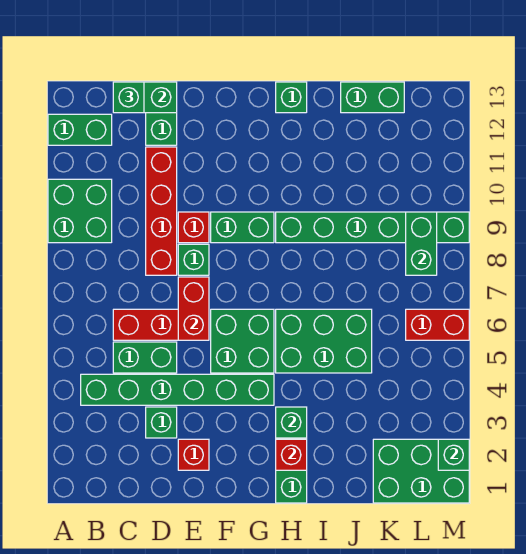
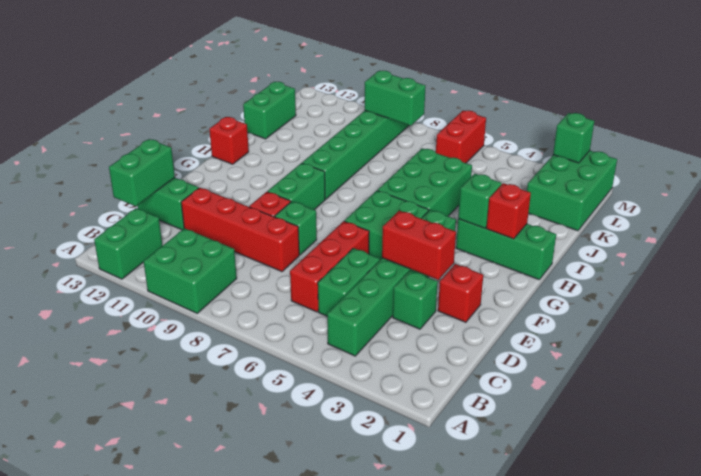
green brick C13 level 3 -> none
red brick E6:E7 level 2 -> red brick E3:E4 level 2
green brick H13 level 1 -> red brick H13 level 1

